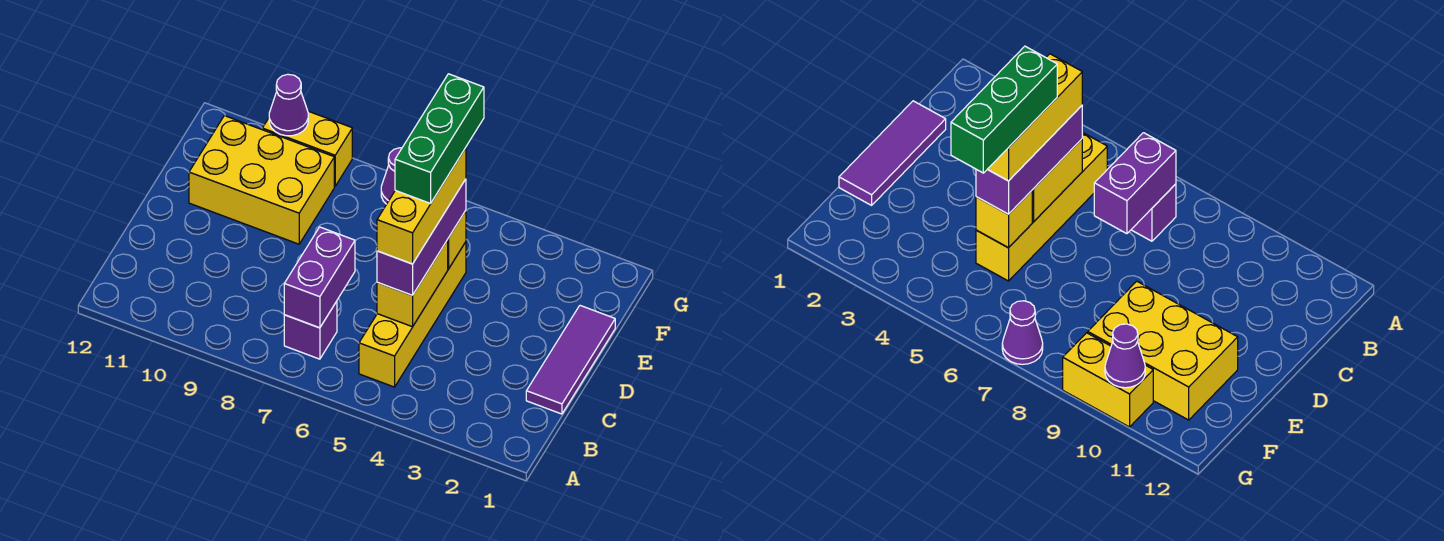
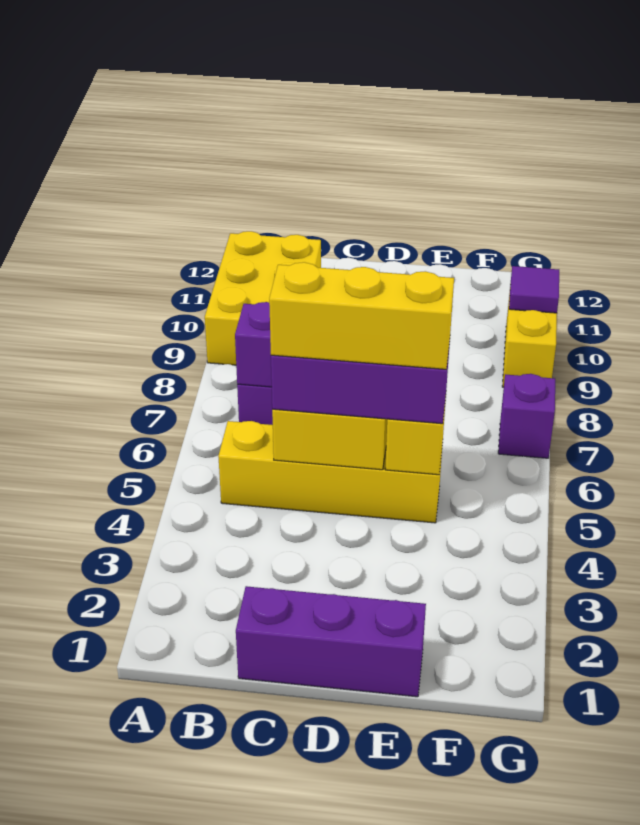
purple tile C1:E1 level 1 -> purple brick C1:E1 level 1
green brick D5:F5 level 5 -> none
yellow brick E9:F11 level 1 -> yellow brick A9:B11 level 1
purple cone G7 level 1 -> purple brick G7 level 1
purple cone G10 level 2 -> purple tile G10 level 2

